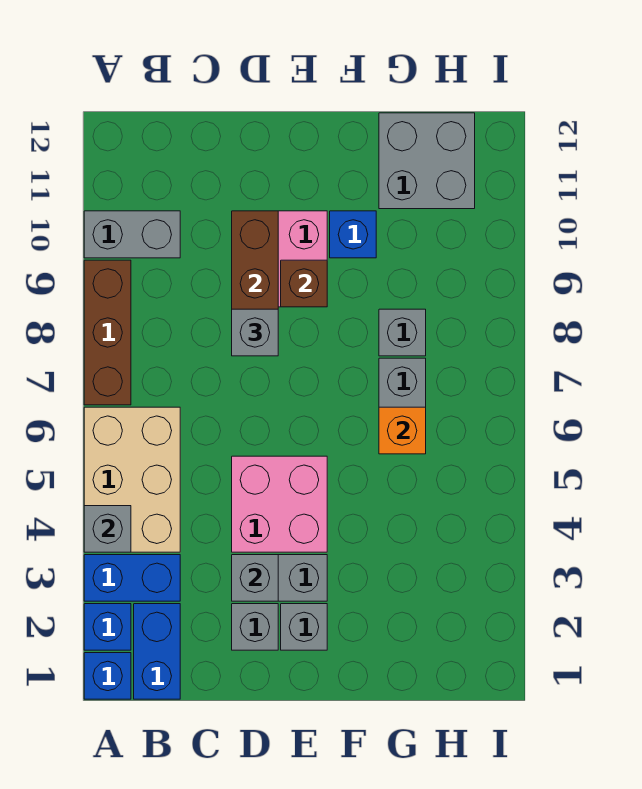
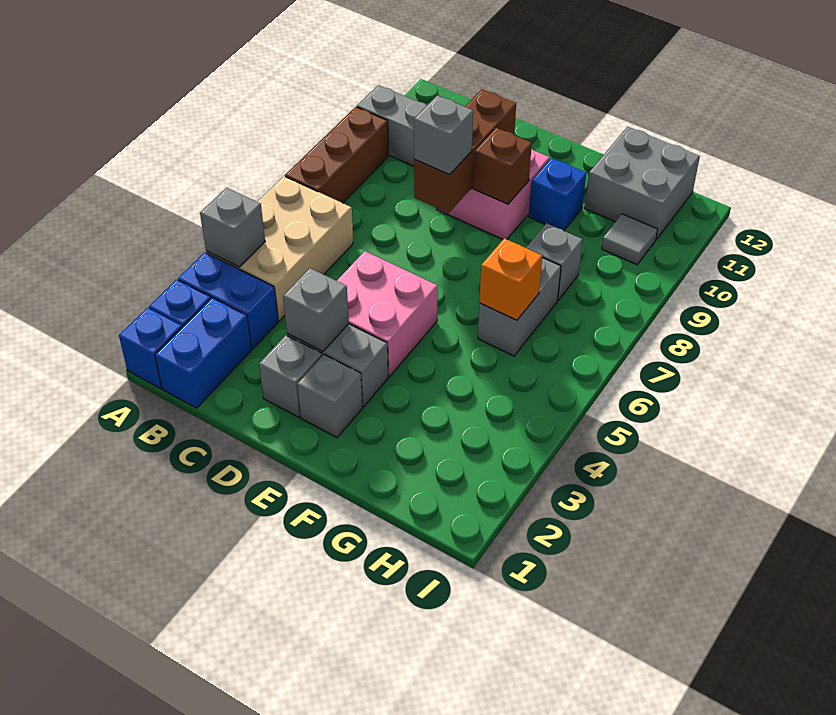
none -> grey tile H10 level 1

